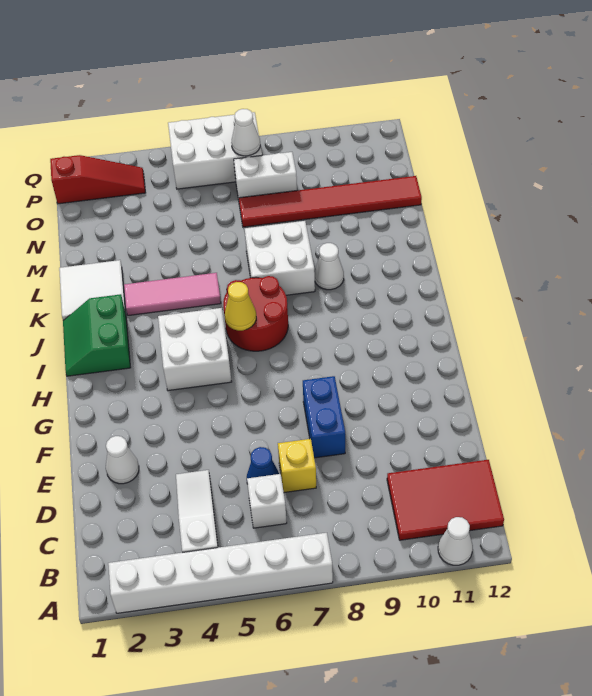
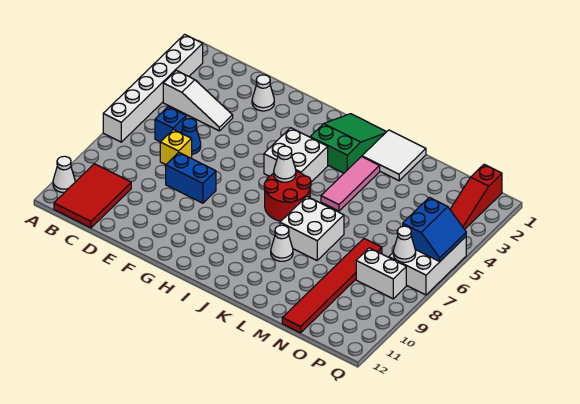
white brick C6 level 1 -> blue brick C6 level 1
green slope I1:J2 level 1 top 2 -> green slope I1:J3 level 1 top 3
yellow cone I6 level 2 -> white cone I6 level 2
white brick O7:O8 level 1 -> white brick O8:P8 level 1
none -> blue slope P5:Q6 level 2 top P

